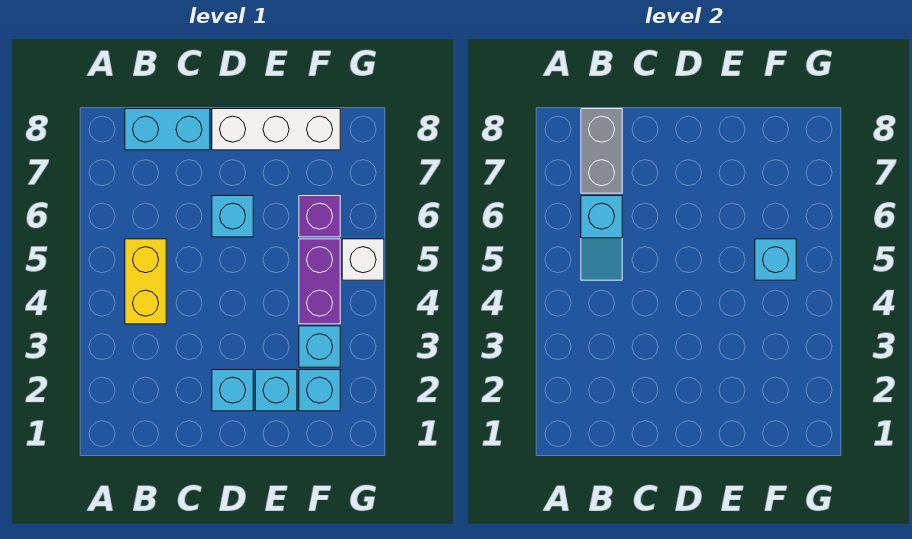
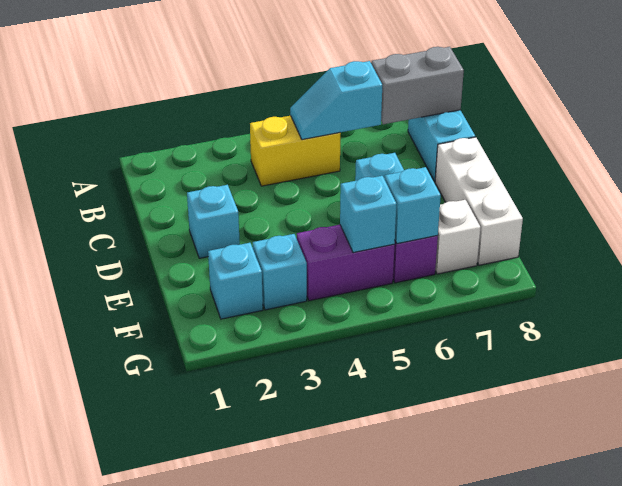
cyan brick E2 level 1 -> cyan brick F6 level 2
white brick G5 level 1 -> white brick F7 level 1

